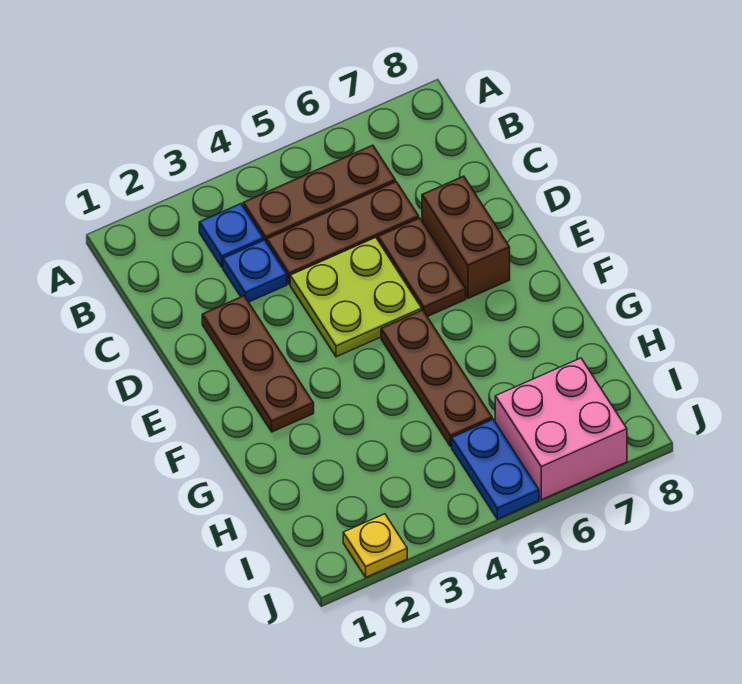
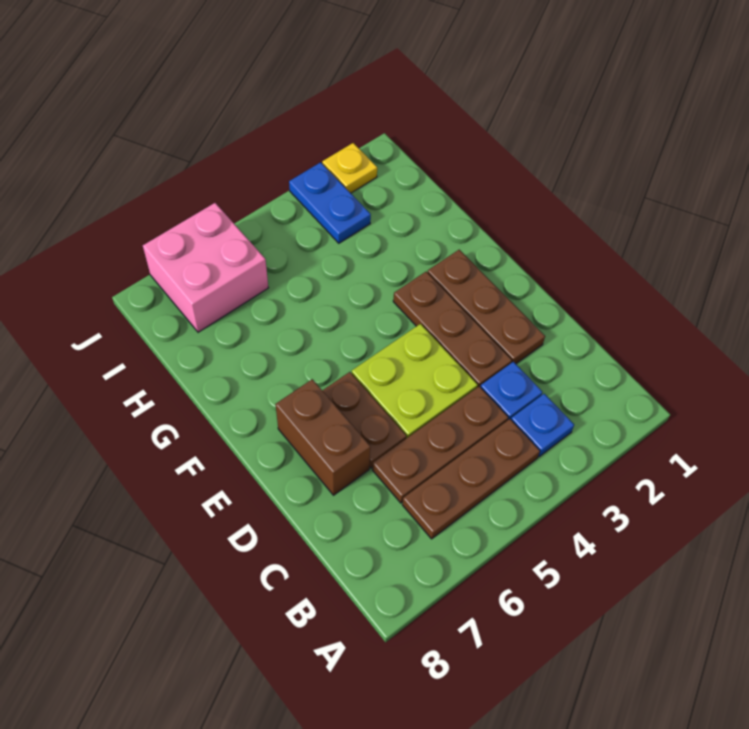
brown plate F5:H5 level 1 -> brown plate D3:F3 level 1
blue plate I5:J5 level 1 -> blue plate I3:J3 level 1

